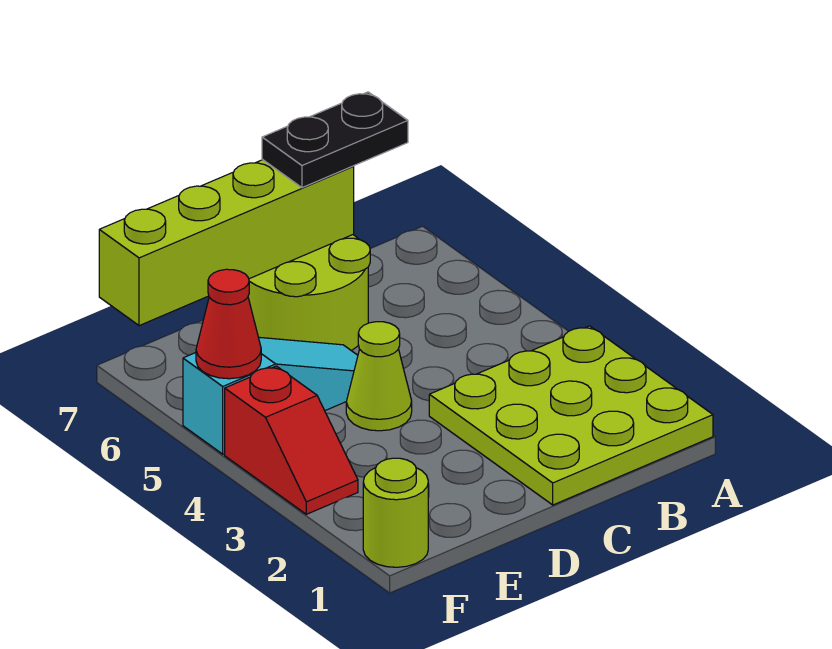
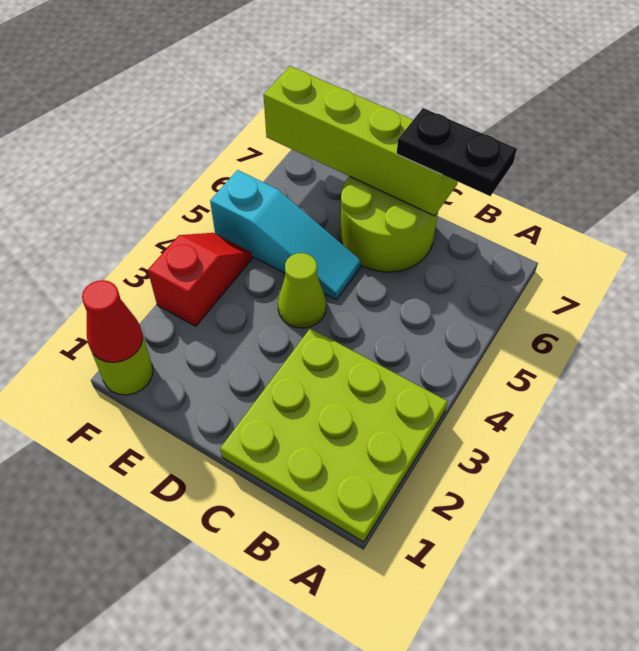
red slope F3:F4 level 1 top 4 -> red slope F3:F4 level 1 top 3
red cone F5 level 2 -> red cone F1 level 2

